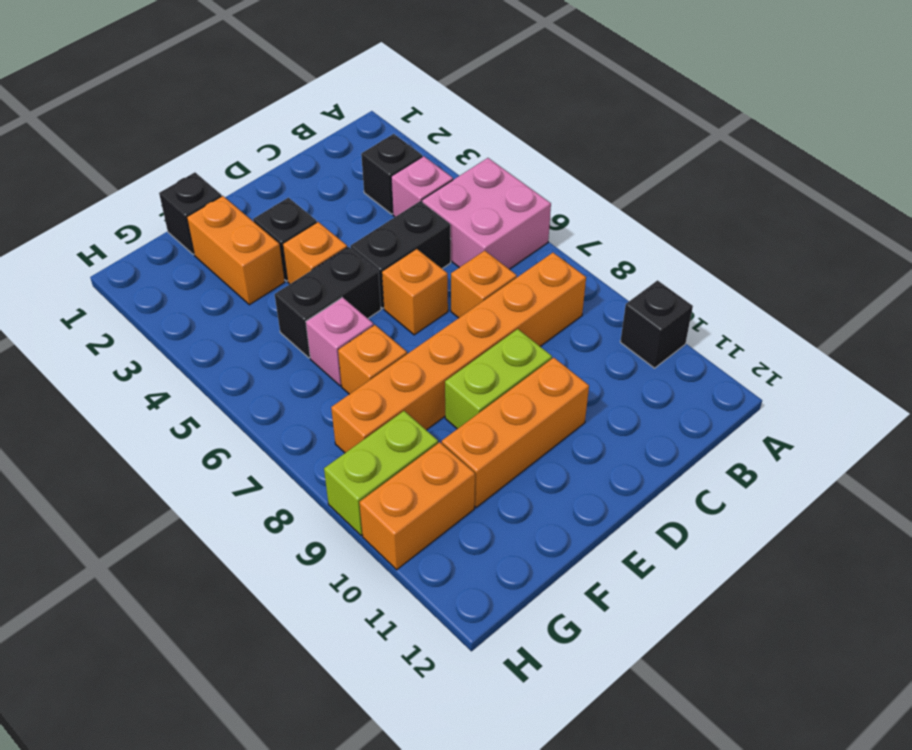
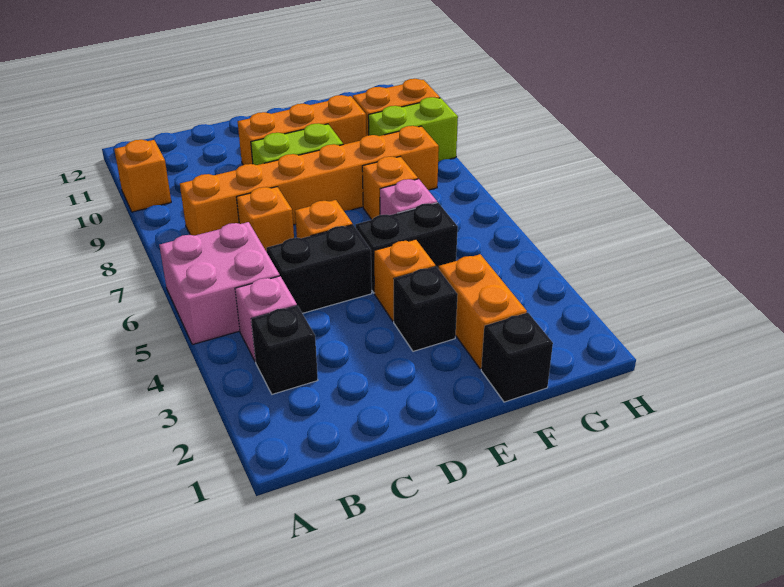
black brick A10 level 1 -> orange brick A10 level 1

